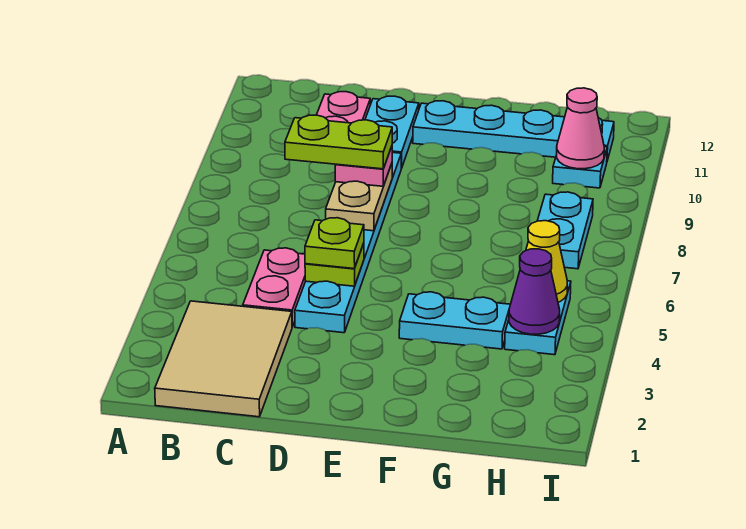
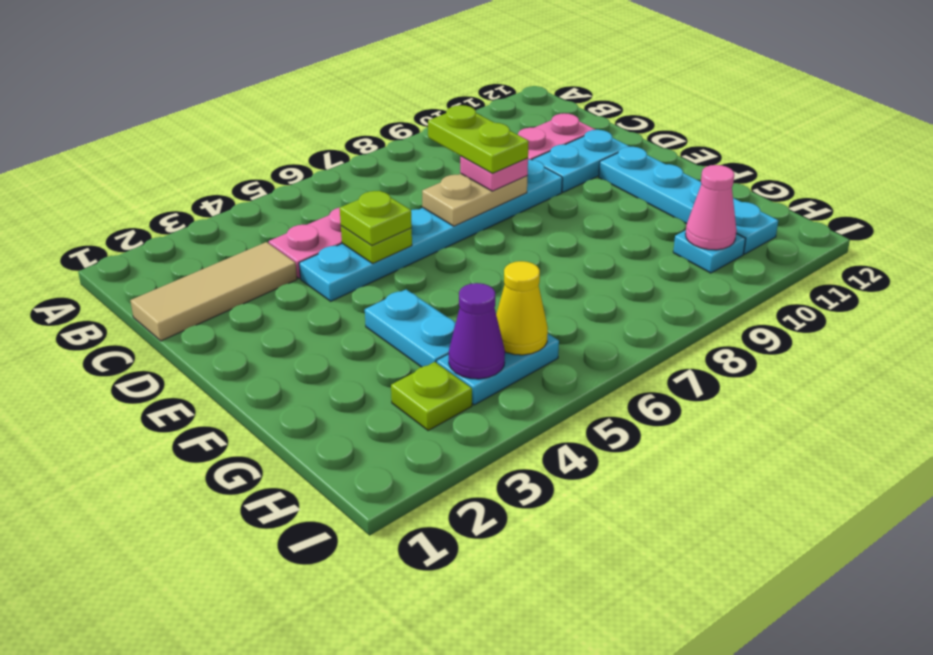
tan tile B1:C3 level 1 -> tan tile C1:C3 level 1
none -> lime plate H3 level 1
cyan plate H7:H8 level 1 -> none

